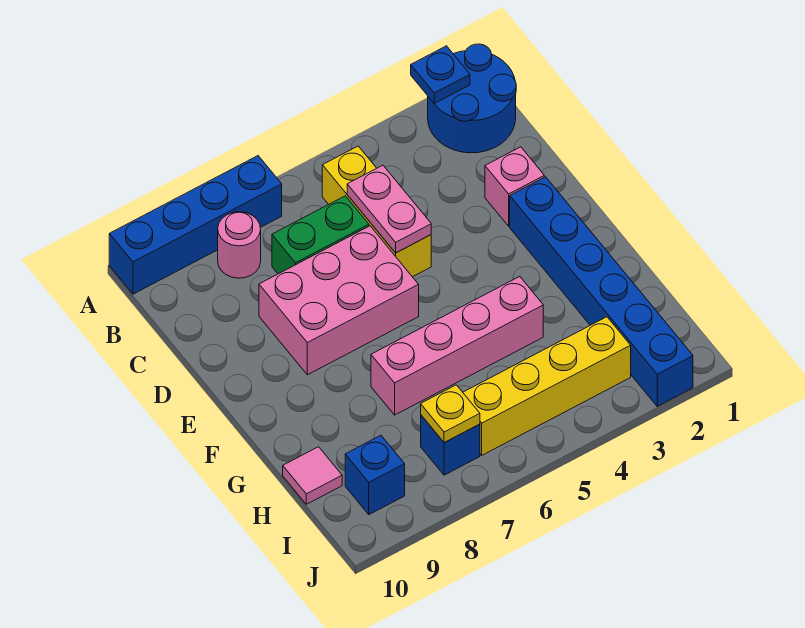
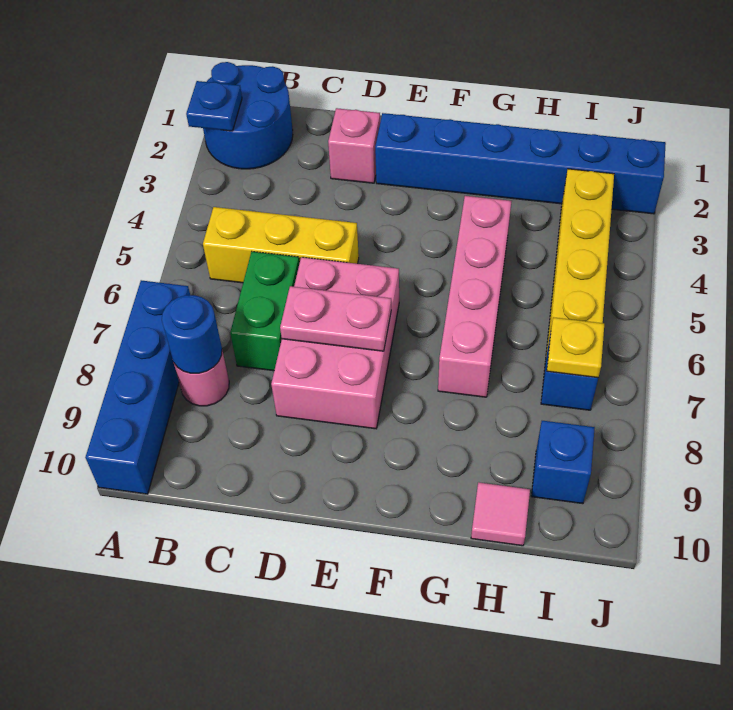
none -> blue round brick B8 level 2
pink plate C5:D5 level 2 -> pink plate D7:E7 level 2

